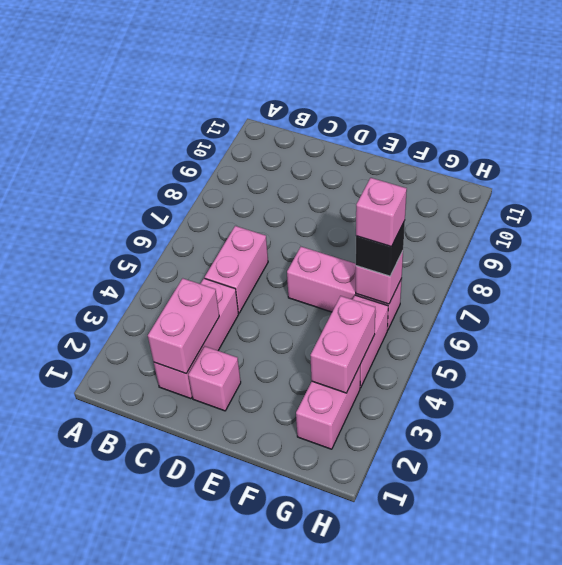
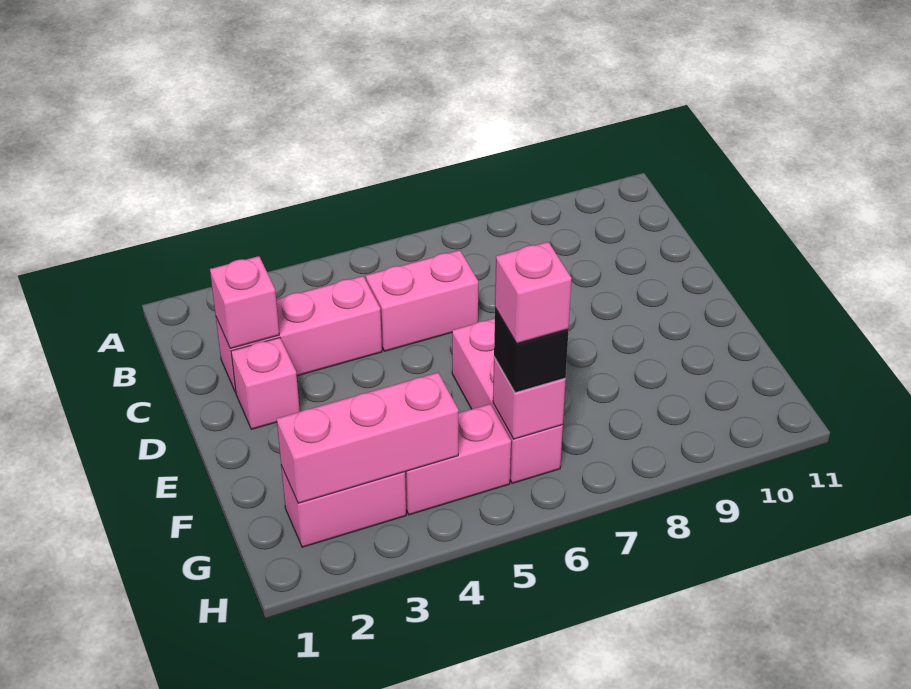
pink brick C2:C3 level 2 -> pink brick C2 level 2
pink brick G3:G4 level 2 -> pink brick G2:G4 level 2

